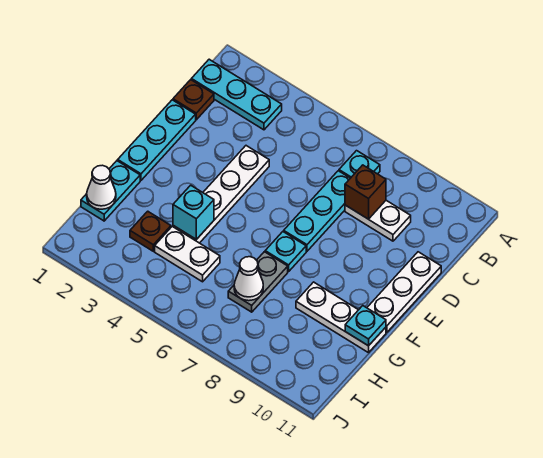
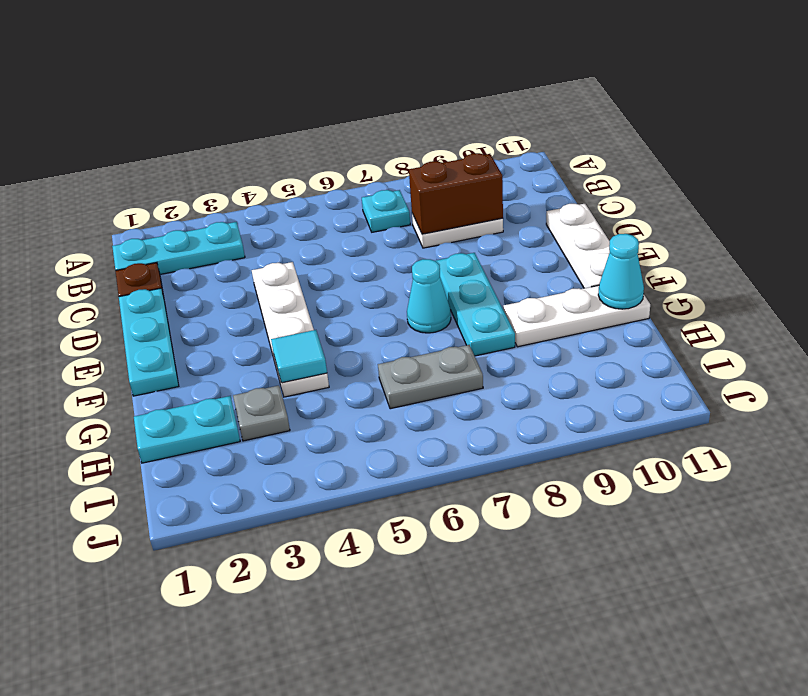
cyan plate C7:E7 level 1 -> cyan plate E8:G8 level 1
brown brick C8 level 2 -> brown brick C8:C9 level 2
cyan plate F7 level 1 -> cyan cone F7 level 1
cyan plate G1:H1 level 1 -> cyan plate H1:H2 level 1
cyan brick G4 level 2 -> cyan tile G4 level 2
grey plate G7:H7 level 1 -> grey plate H6:H7 level 1
cyan plate G11 level 2 -> cyan cone G11 level 2
white cone H1 level 2 -> none
brown plate H3 level 1 -> grey plate H3 level 1
white plate H4:H5 level 1 -> none
white cone H7 level 2 -> none

